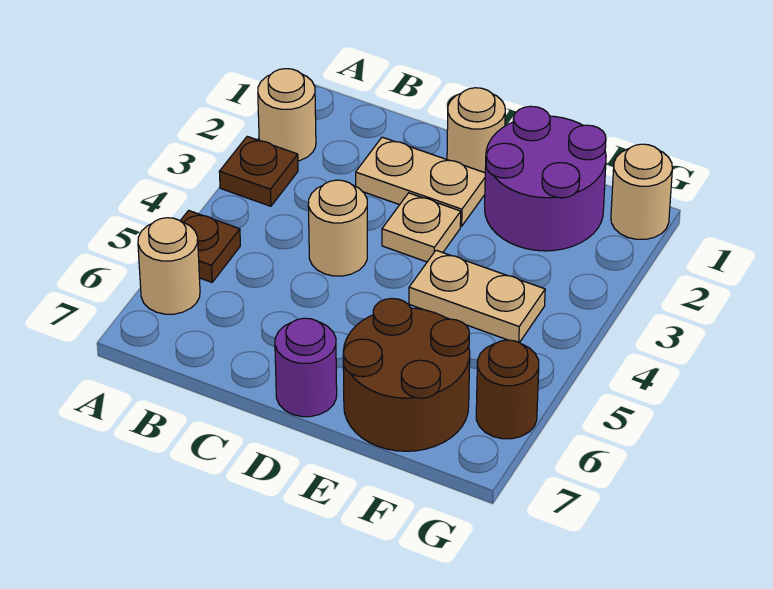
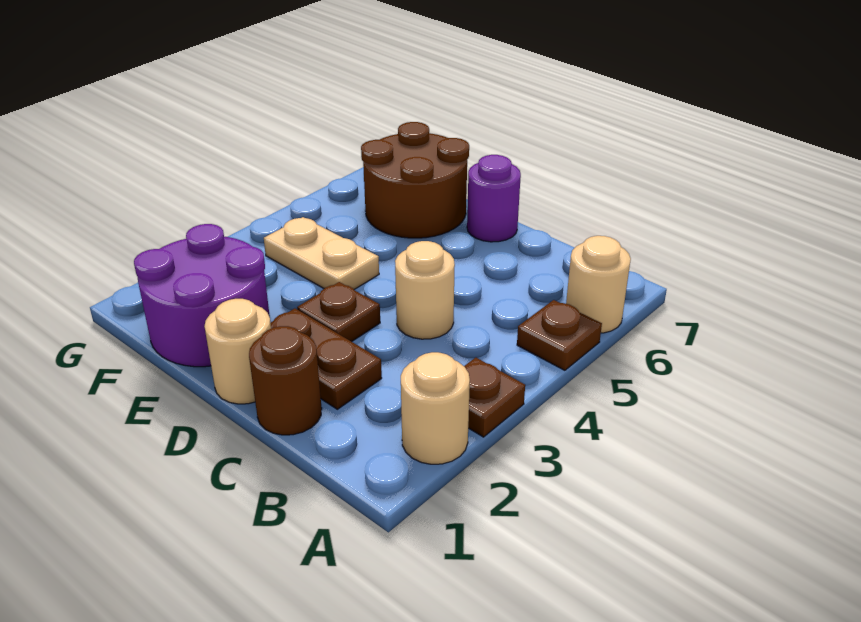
tan plate C2:D2 level 1 -> brown plate C2:D2 level 1
tan plate D3 level 1 -> brown plate D3 level 1
tan round brick G1 level 1 -> none
brown round brick G6 level 1 -> brown round brick C1 level 1

